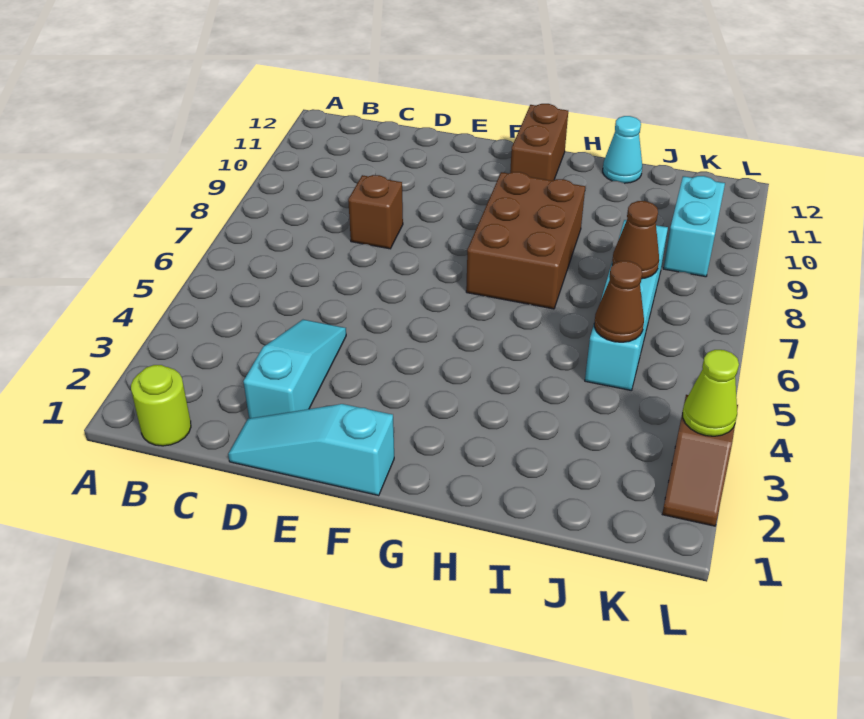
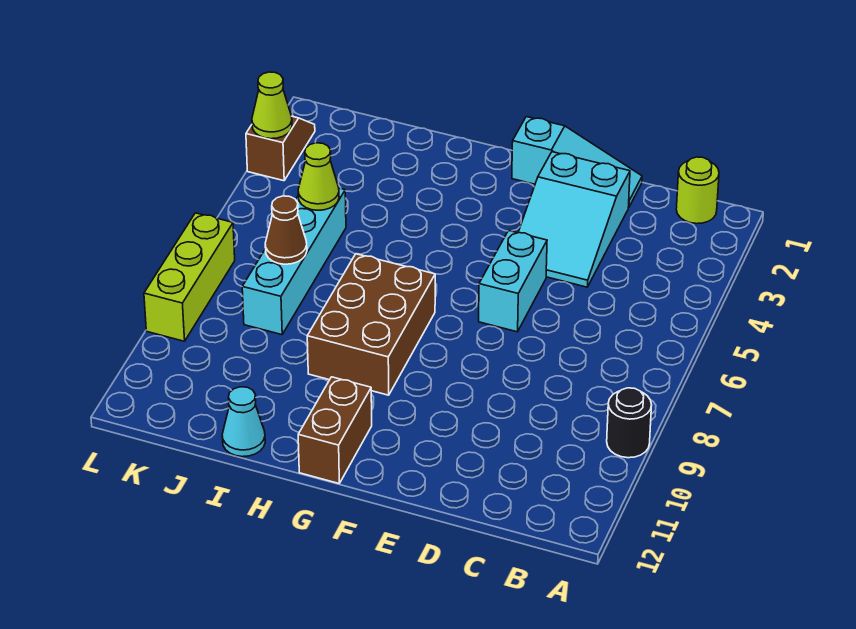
none -> black round brick A9 level 1
cyan slope D2:D4 level 1 top 2 -> cyan slope D2:E4 level 1 top 2
brown brick D8 level 1 -> none
brown cone J5 level 2 -> lime cone J5 level 2
cyan brick K9:K10 level 1 -> cyan brick E5:E6 level 1
none -> lime brick L7:L9 level 1

